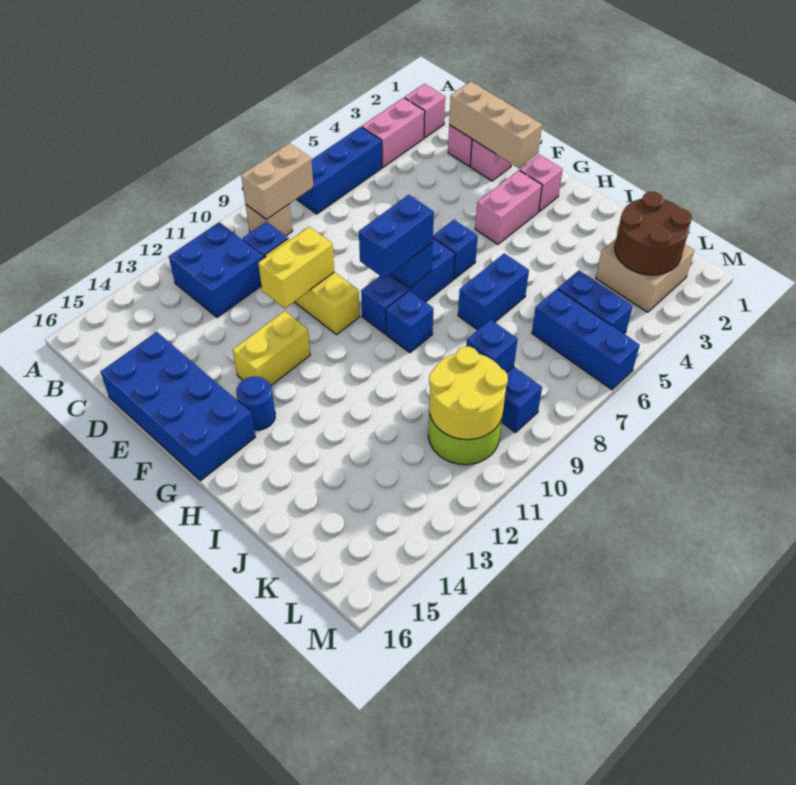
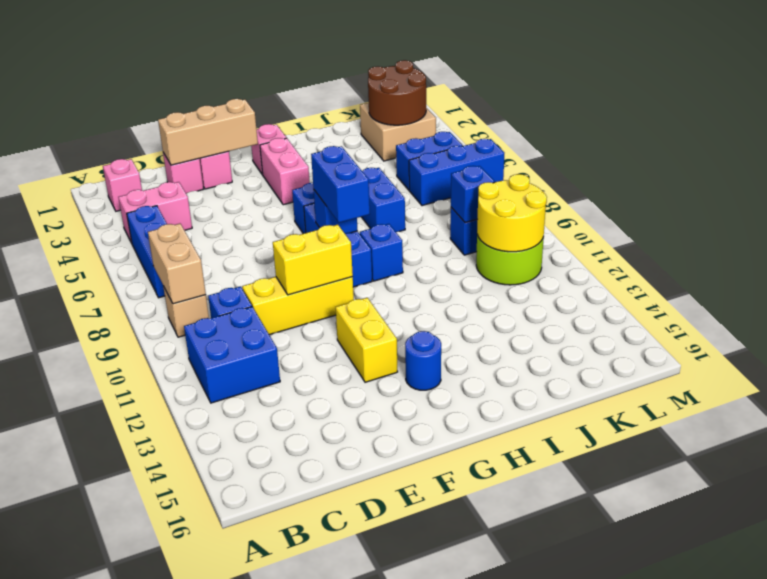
pink brick B3:B4 level 1 -> pink brick B4:C4 level 1
blue brick D15:G16 level 1 -> none
yellow brick E10:E11 level 2 -> yellow brick E10:F10 level 2

